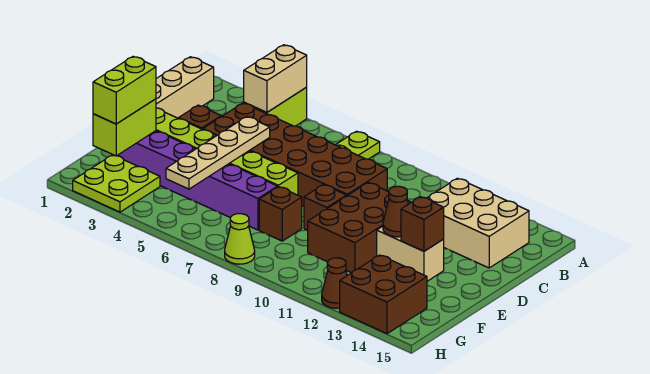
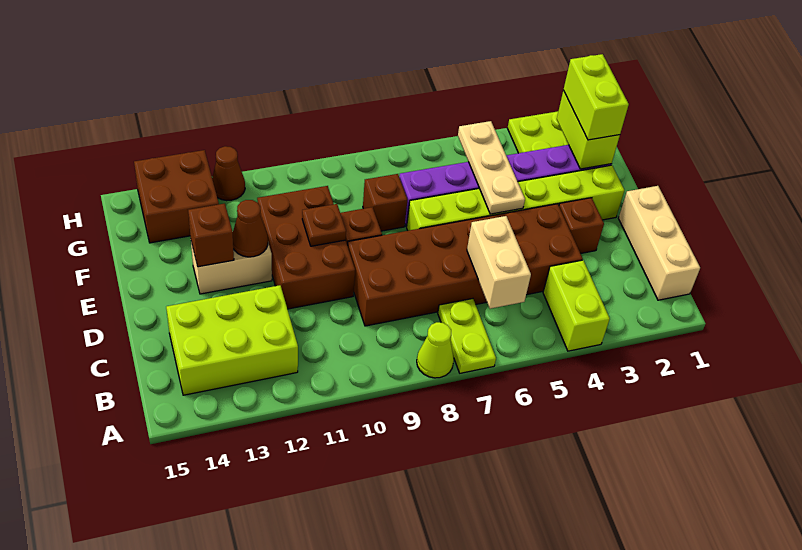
tan brick A4:B4 level 2 -> tan brick B6:C6 level 2
tan brick B12:C14 level 1 -> lime brick B12:C14 level 1
tan plate D5:G5 level 2 -> tan plate E5:G5 level 2
none -> brown plate E10 level 2
lime cone H8 level 1 -> lime cone A8 level 1

